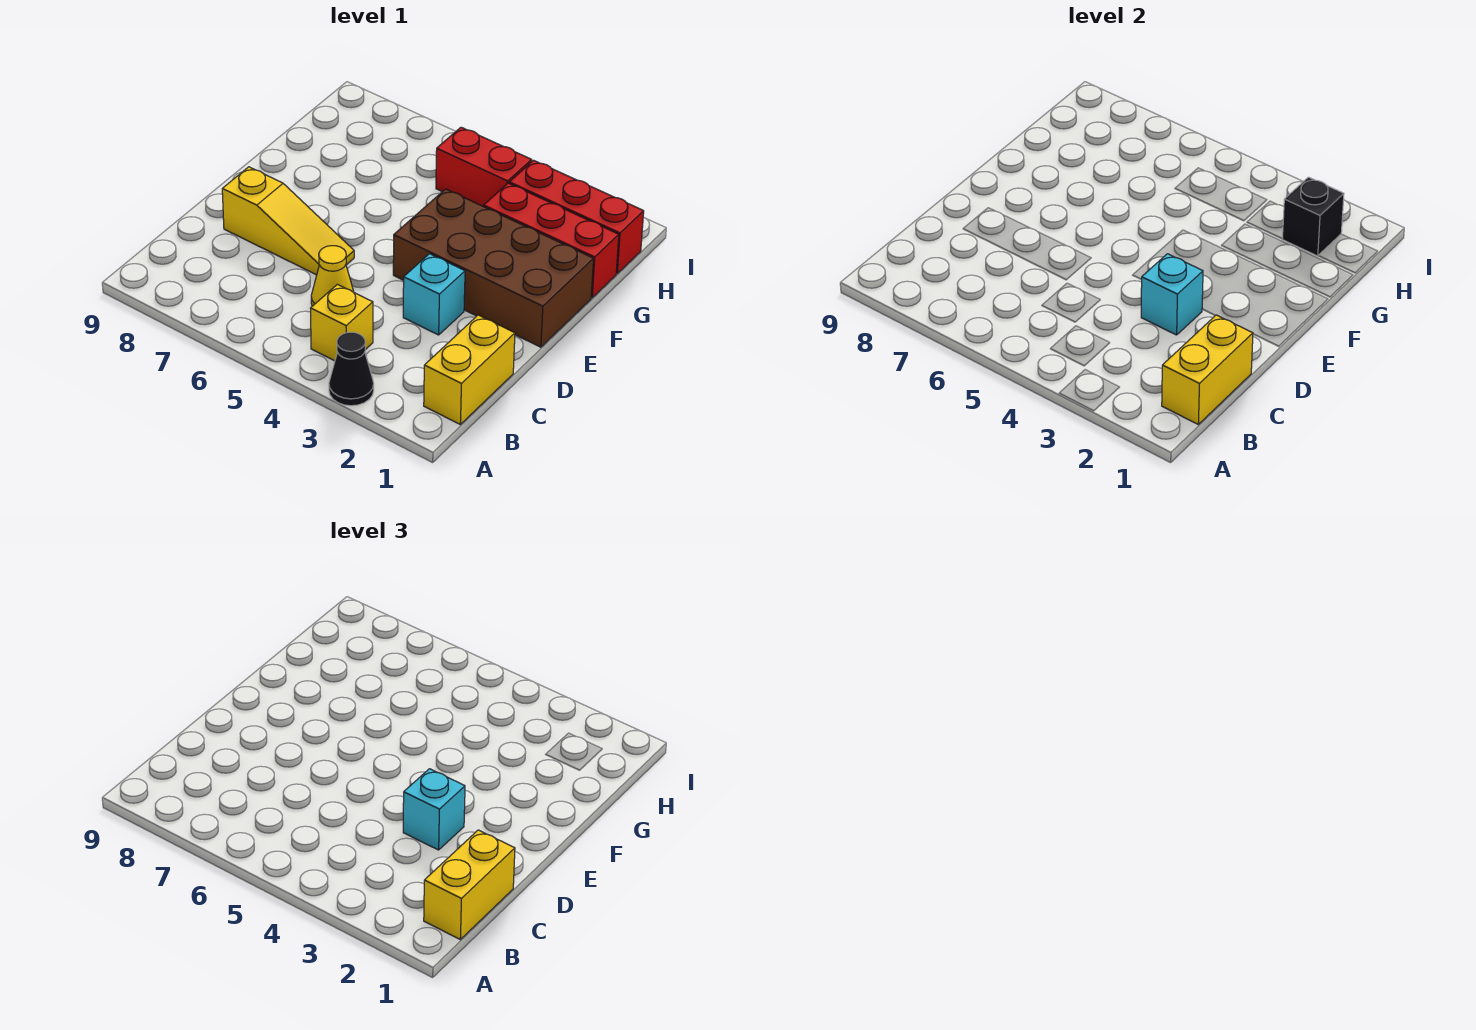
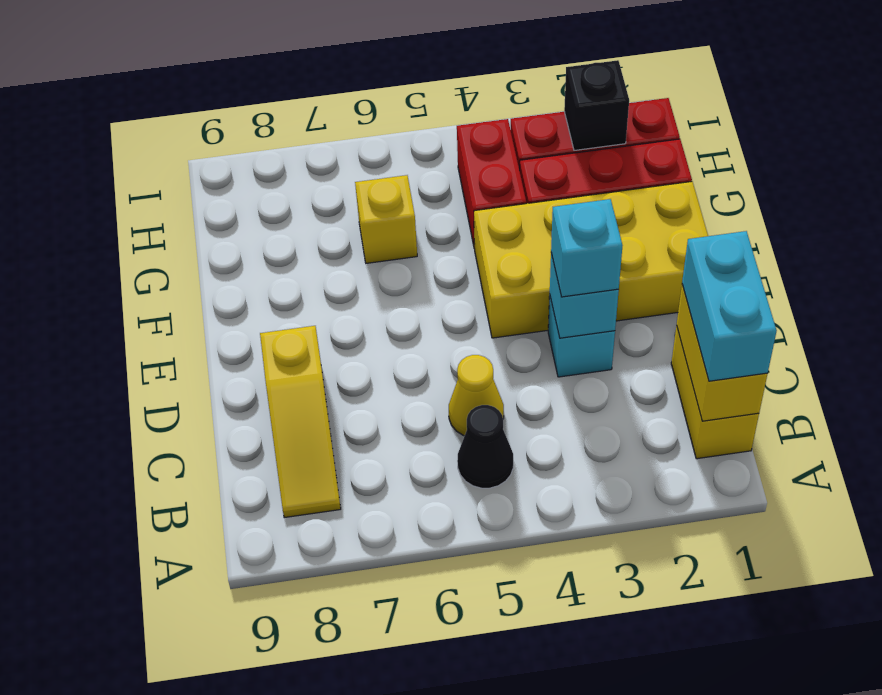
black cone A3 level 1 -> black cone B5 level 1
yellow brick B1:C1 level 3 -> cyan brick B1:C1 level 3
yellow brick B4 level 1 -> yellow brick G6 level 1
yellow slope D6:D8 level 1 top 8 -> yellow slope B8:D8 level 1 top D
brown brick E1:F4 level 1 -> yellow brick E1:F4 level 1
red brick H4:H5 level 1 -> red brick G4:H4 level 1

